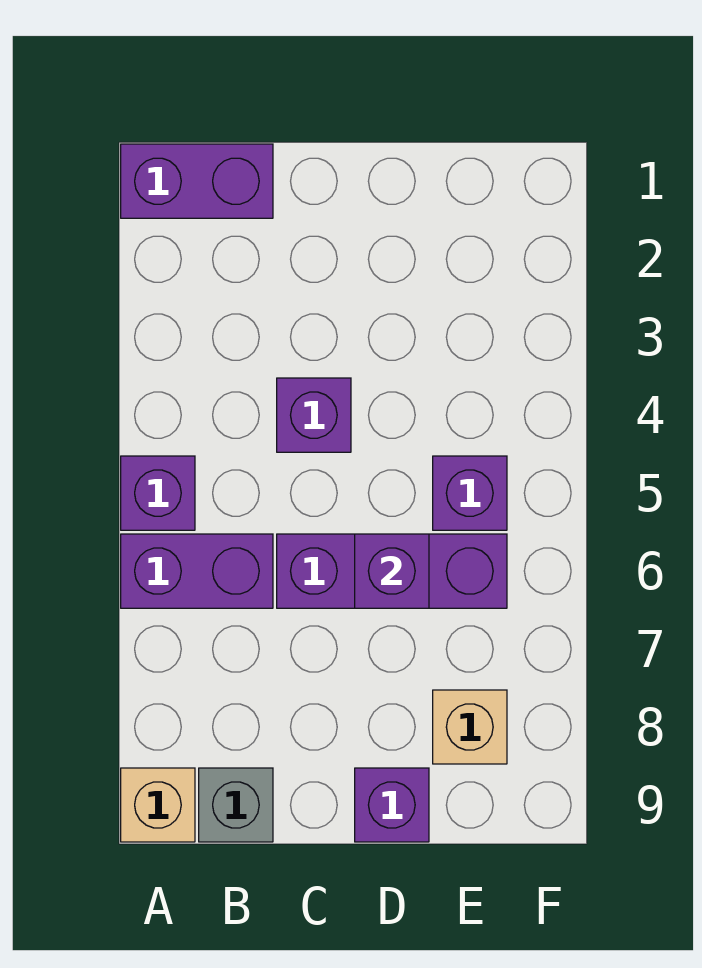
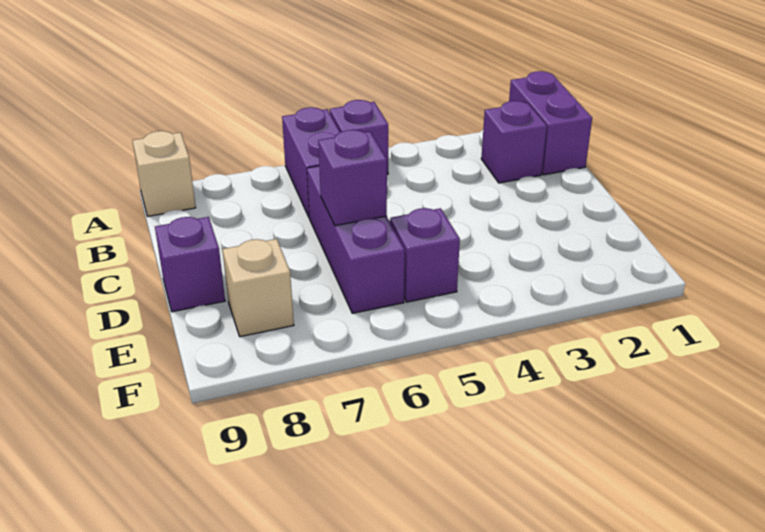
grey brick B9 level 1 -> none
purple brick C4 level 1 -> purple brick B2 level 1

